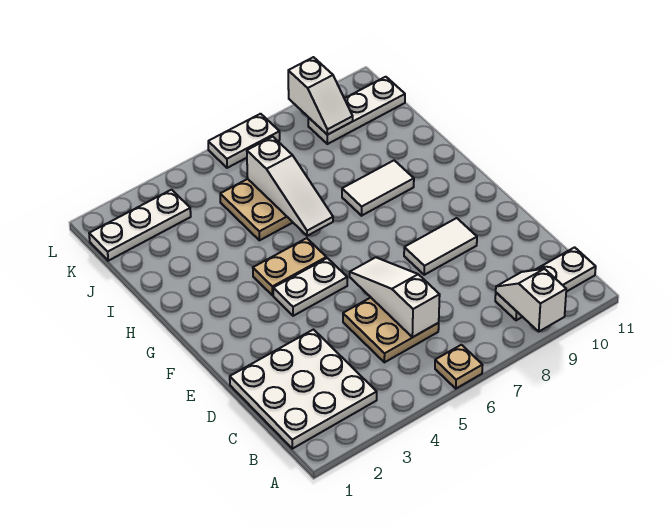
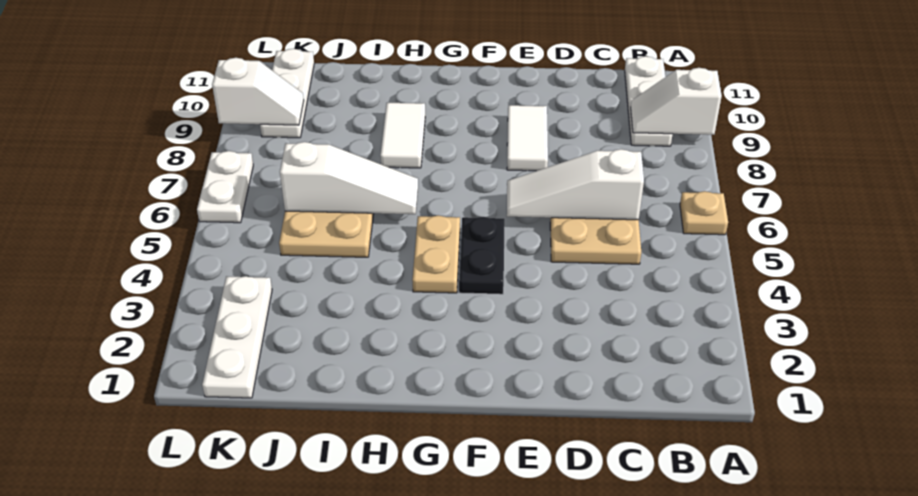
white plate B1:D3 level 1 -> none
white plate F4:F5 level 1 -> black plate F4:F5 level 1

